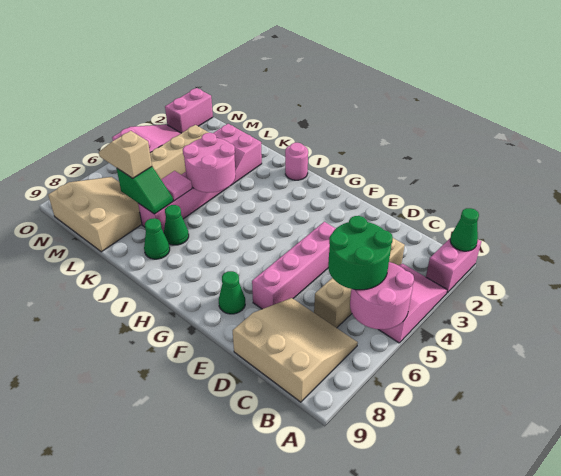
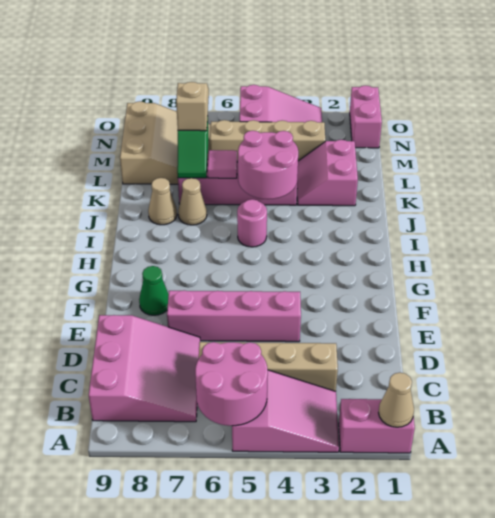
green cone A1 level 2 -> tan cone A1 level 2
green round brick B5:C6 level 3 -> none
tan slope B7:D9 level 1 top 9 -> pink slope B7:D9 level 1 top 9
pink round brick I1 level 1 -> pink round brick I5 level 1
green cone J7 level 1 -> tan cone J7 level 1
green cone J8 level 1 -> tan cone J8 level 1
pink brick O1:O2 level 1 -> pink brick N1:O1 level 1

